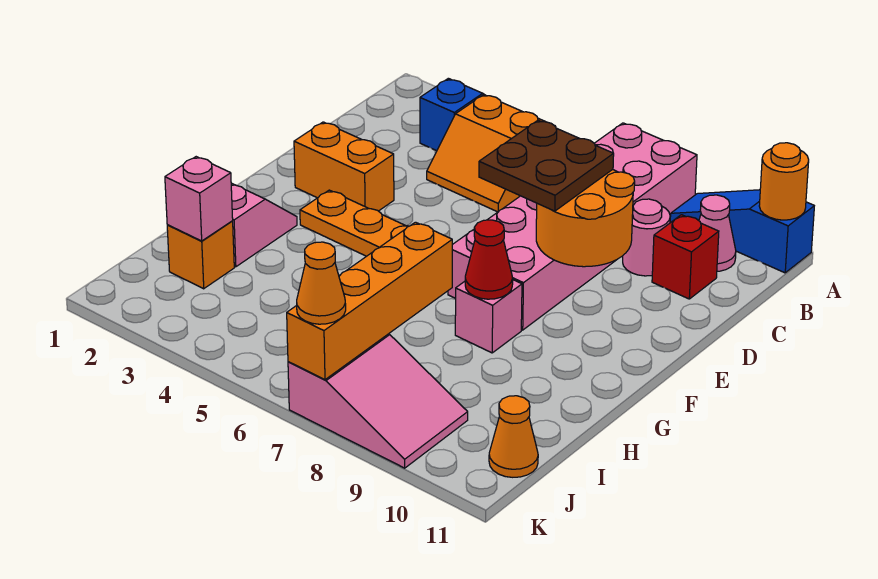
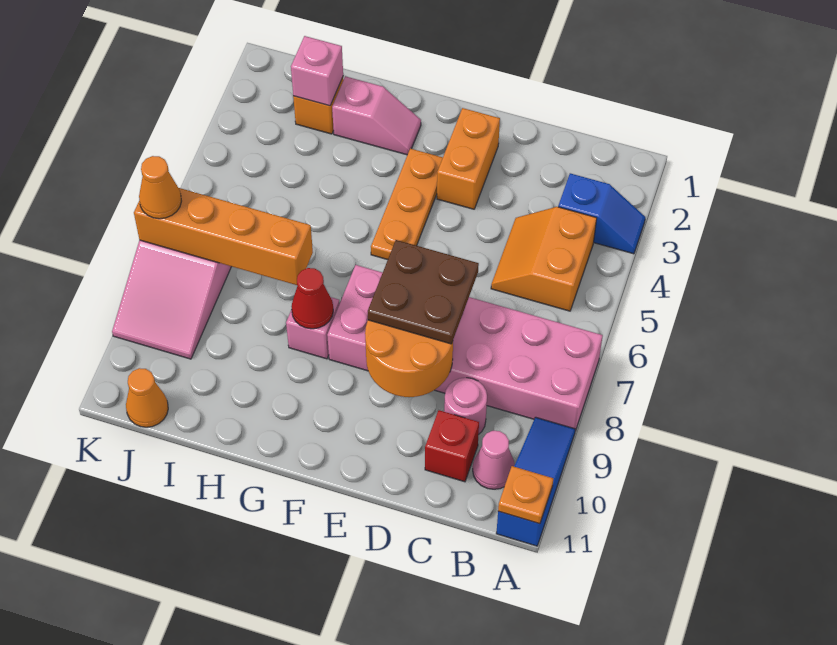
orange round brick A11 level 2 -> orange plate A11 level 2

